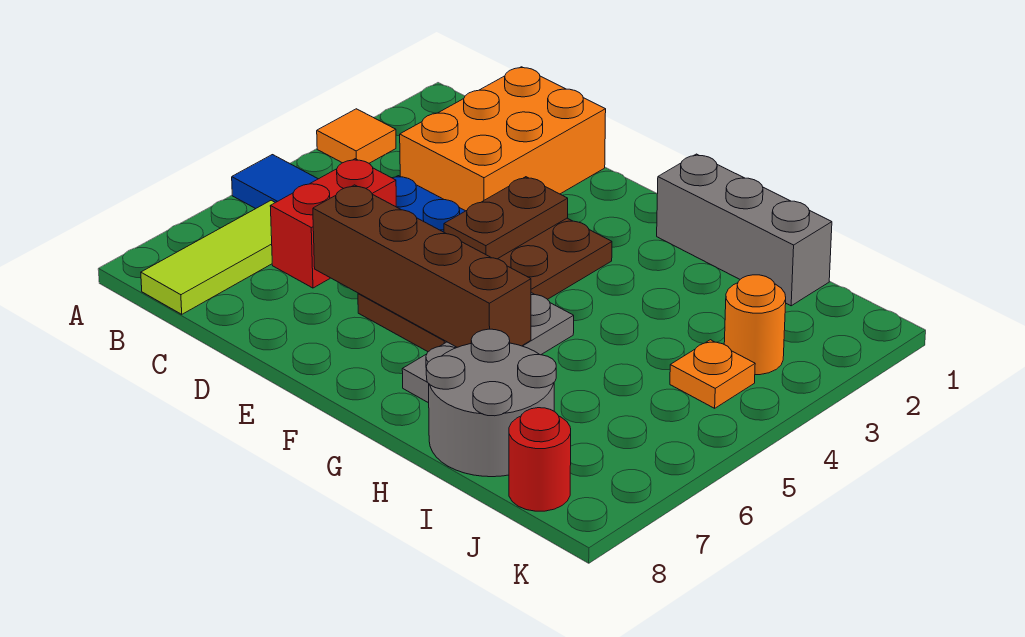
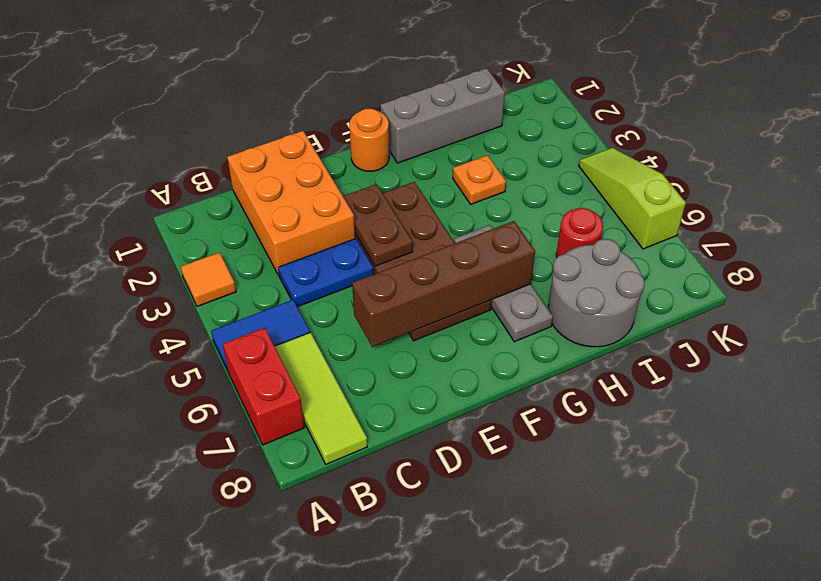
red brick C5:C6 level 1 -> red brick A6:A7 level 1
orange round brick J3 level 1 -> orange round brick F1 level 1
orange plate J4 level 1 -> orange plate H3 level 1
red round brick J8 level 1 -> red round brick I6 level 1
none -> lime slope K4:K6 level 1 top 6

